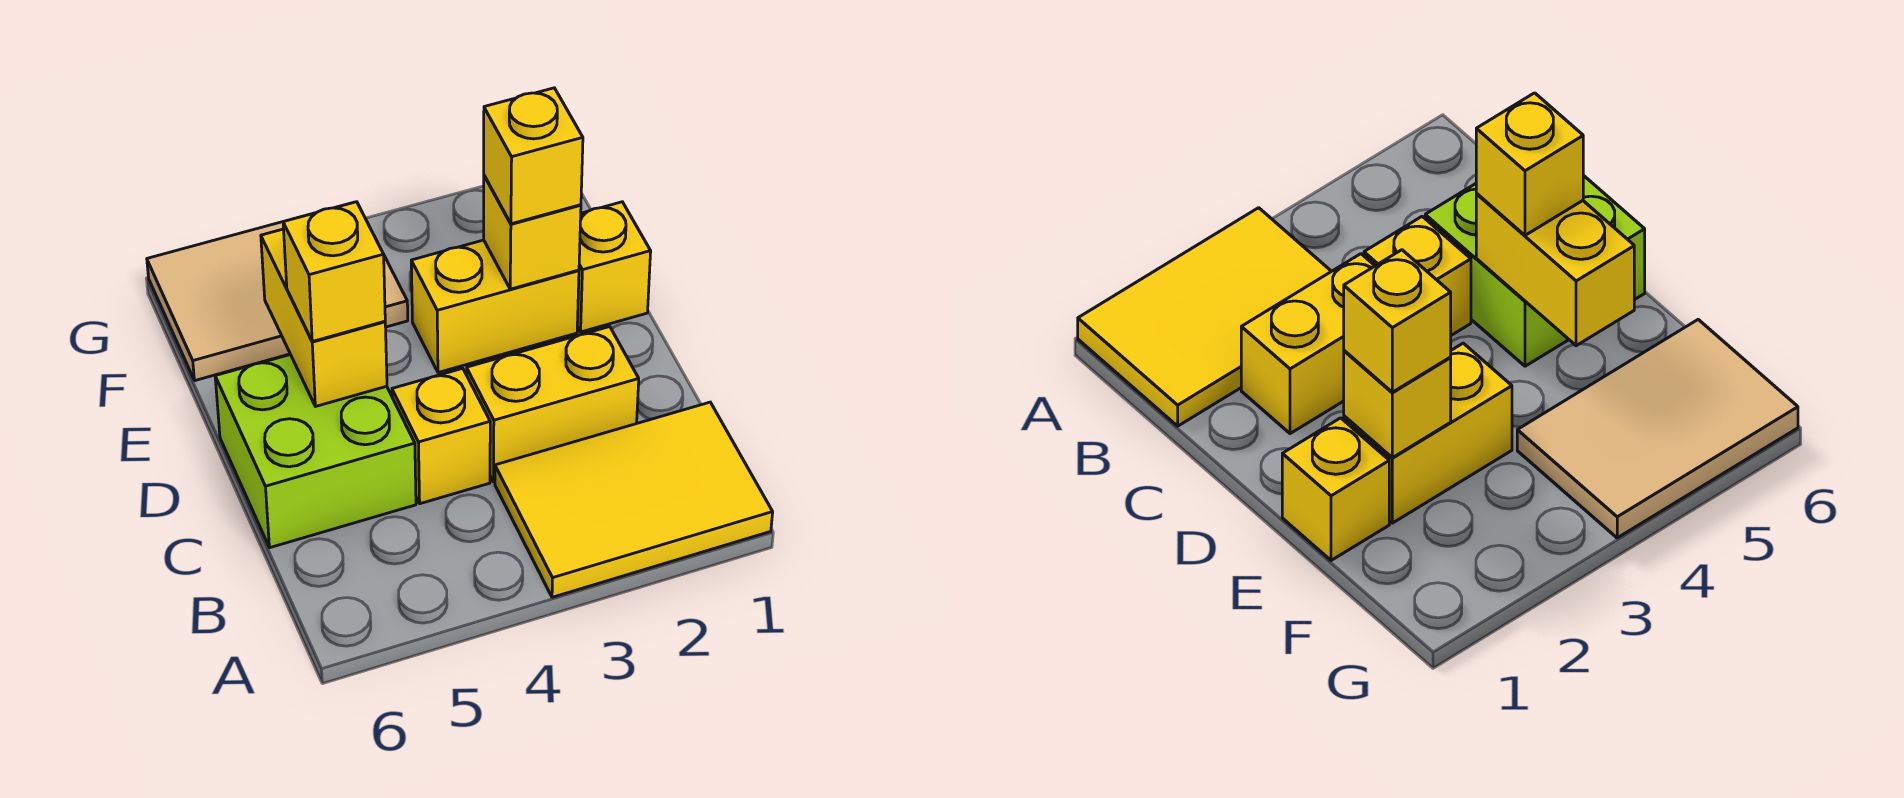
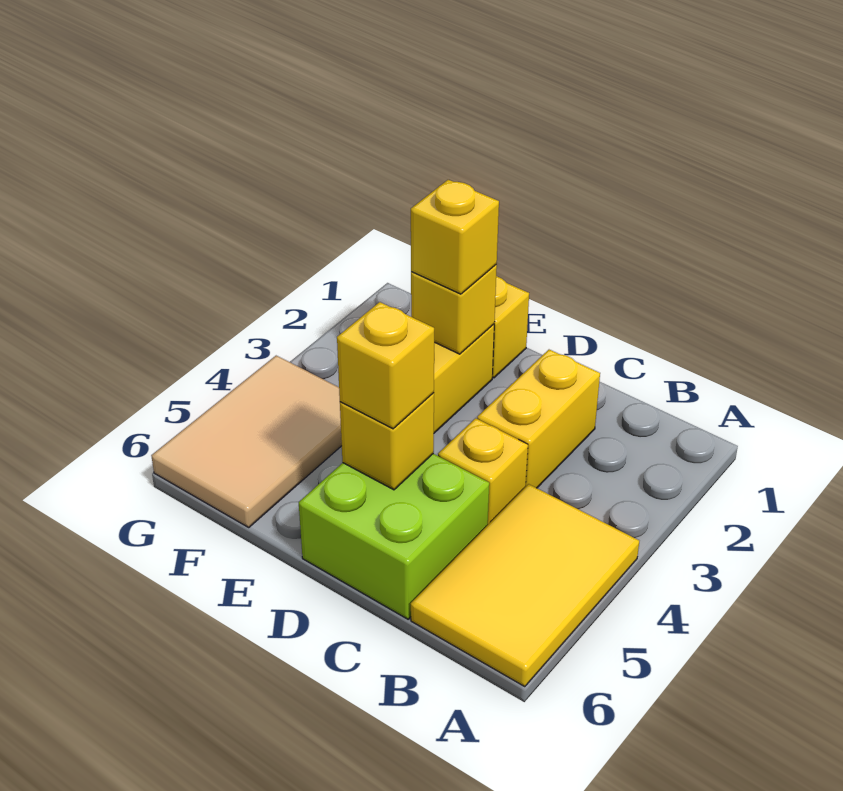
yellow tile A1:B3 level 1 -> yellow tile A4:B6 level 1
yellow brick D5:E5 level 2 -> yellow brick D5 level 2

